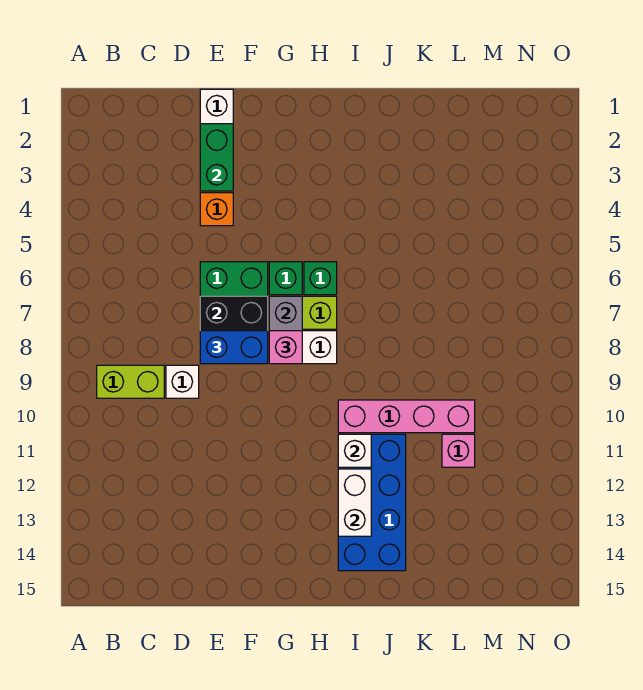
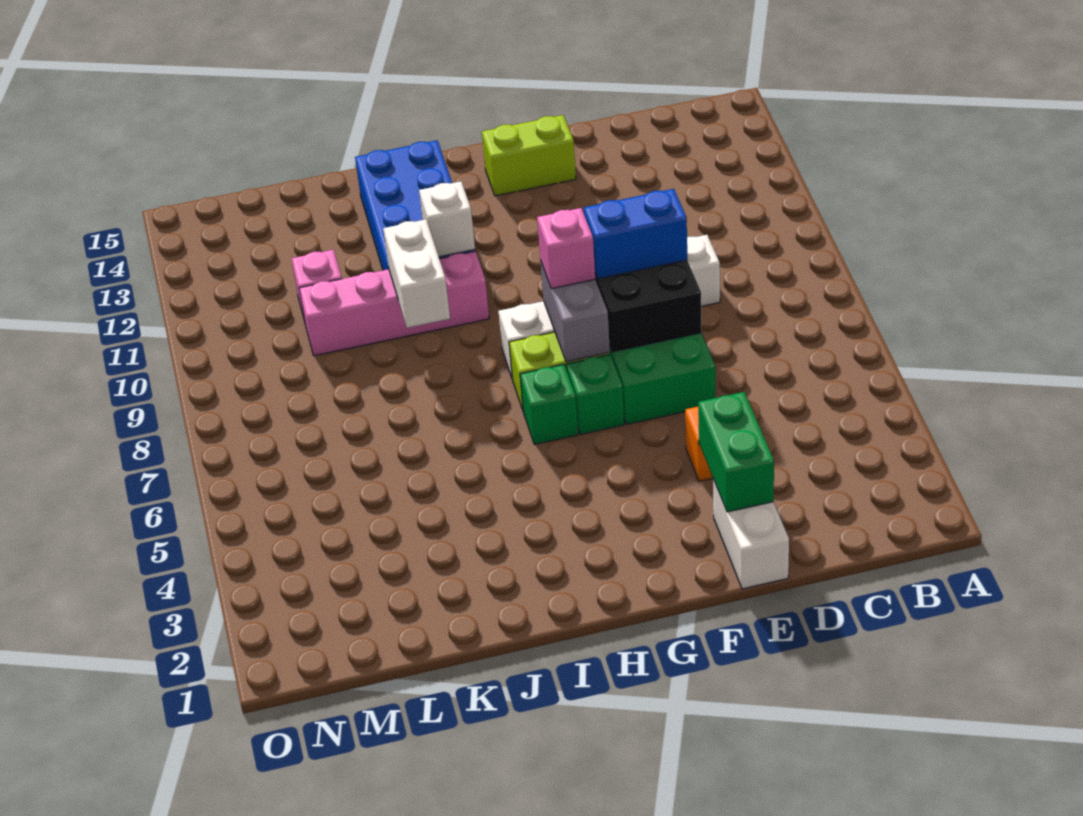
lime brick B9:C9 level 1 -> lime brick F14:G14 level 1
white brick I12:I13 level 2 -> white brick J9:J10 level 2

